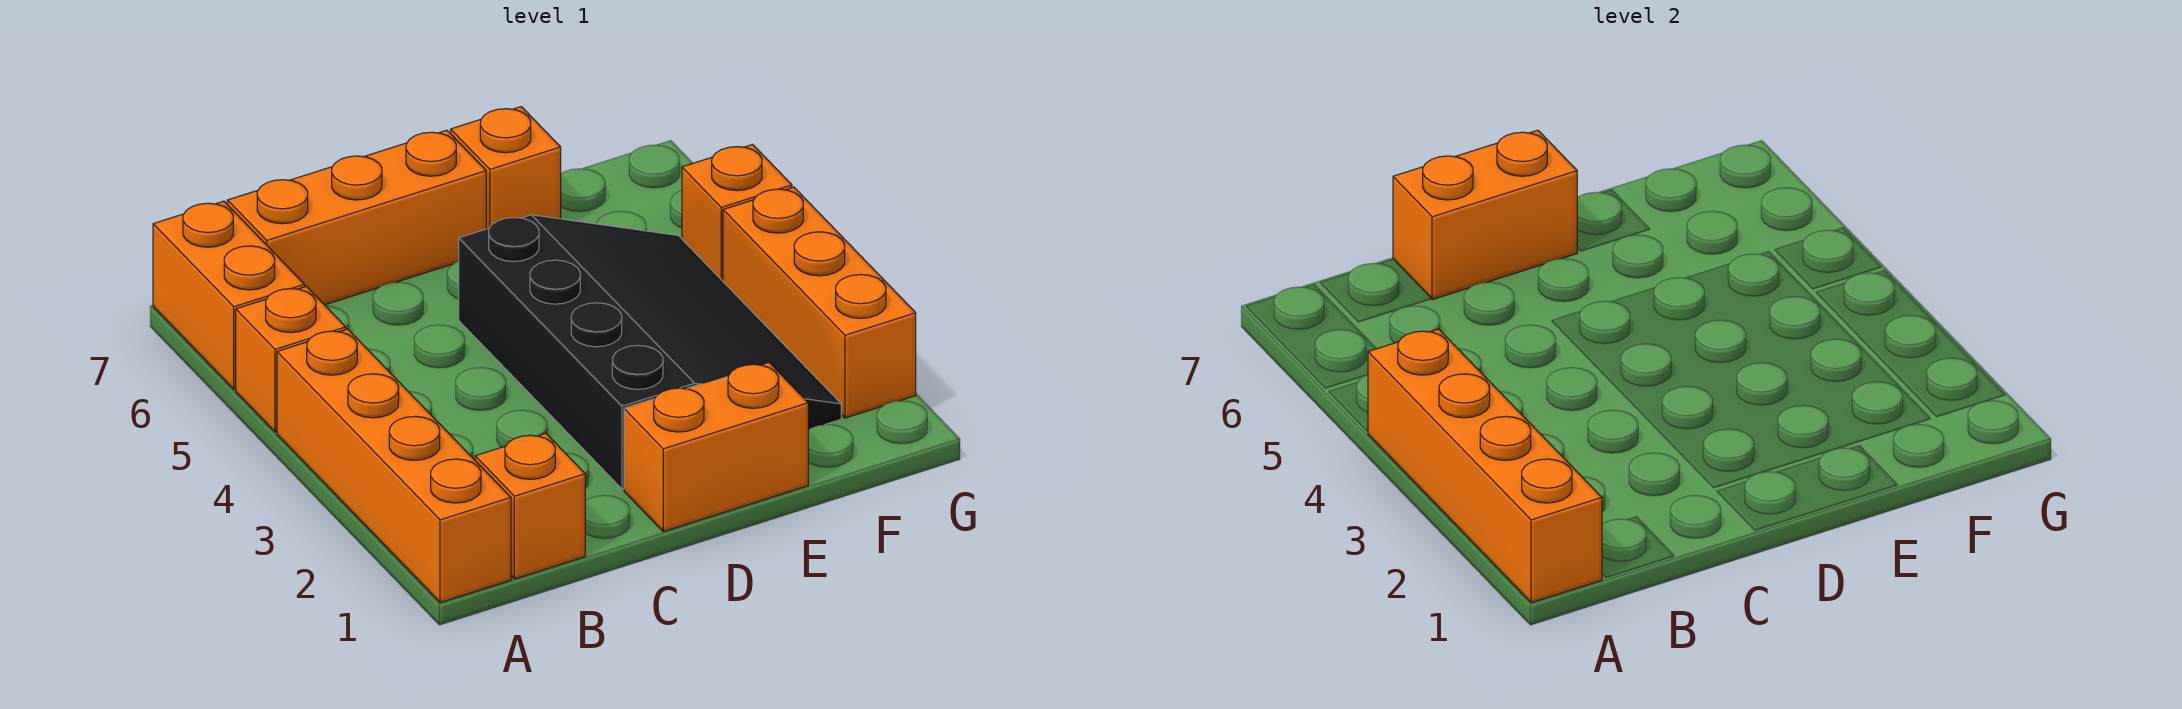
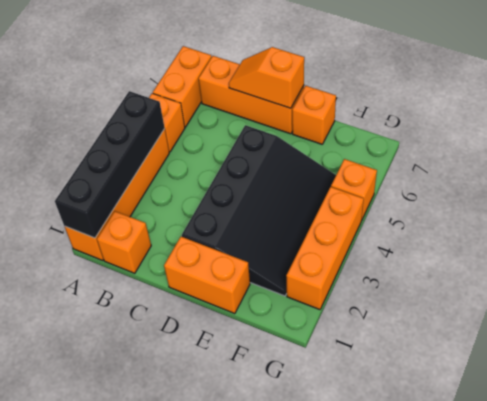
orange brick A1:A4 level 2 -> black brick A1:A4 level 2
orange brick C7:D7 level 2 -> orange slope C7:D7 level 2 top D

